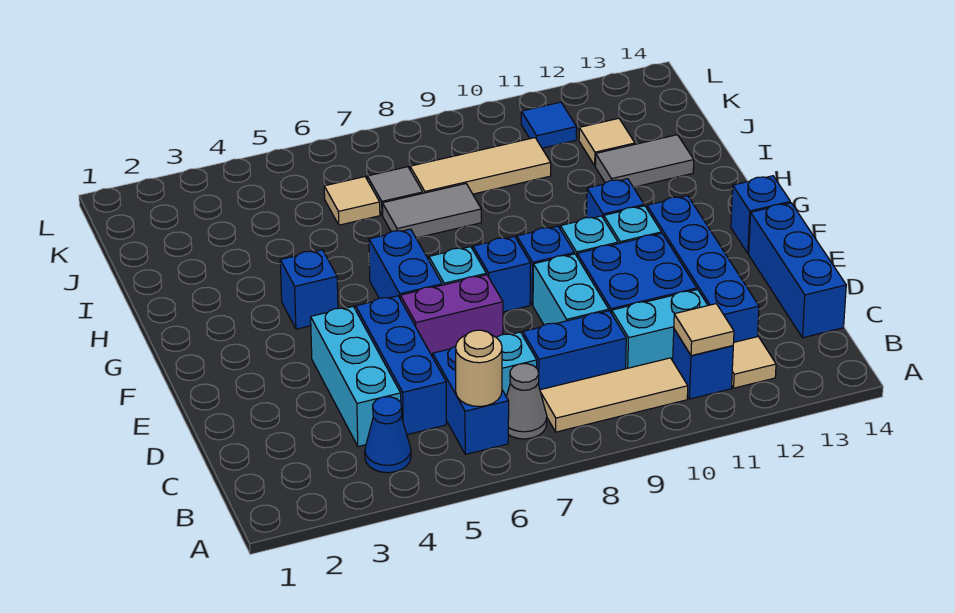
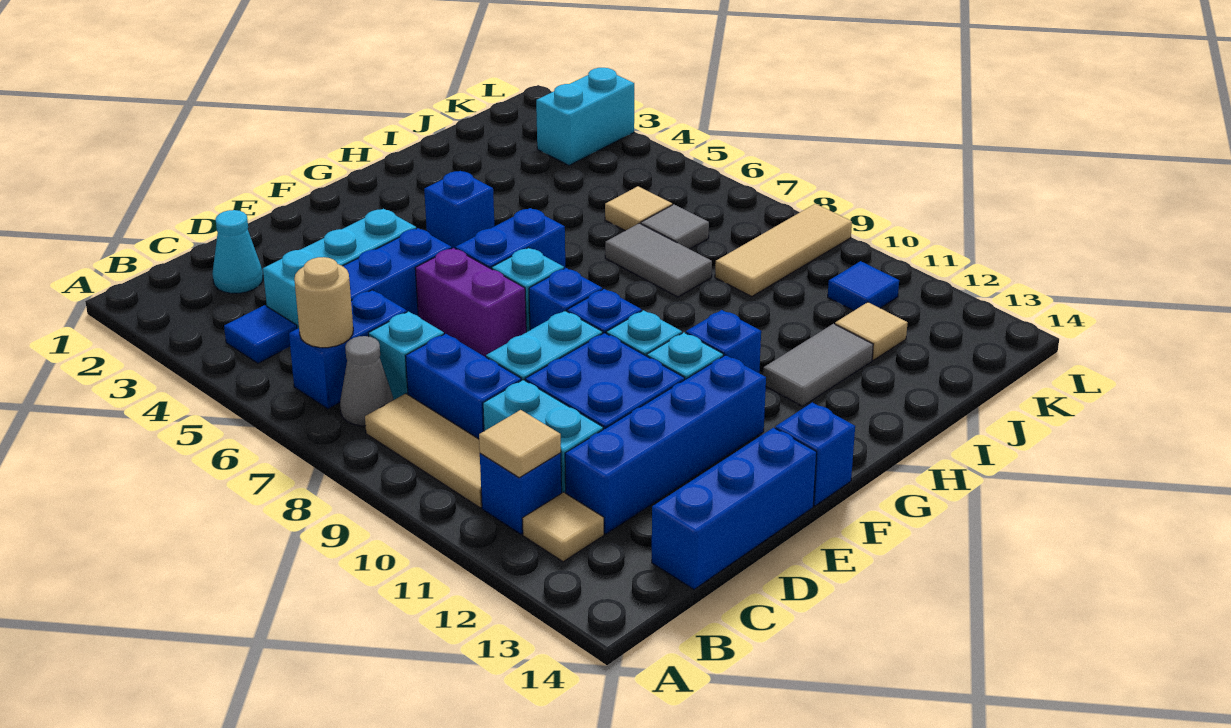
blue cone B4 level 1 -> blue tile B4 level 1
none -> cyan cone C2 level 1
grey tile I12:I13 level 1 -> grey tile H12:I12 level 1
tan tile J8:J10 level 1 -> tan tile J9:L9 level 1
none -> cyan brick K3:L3 level 1

